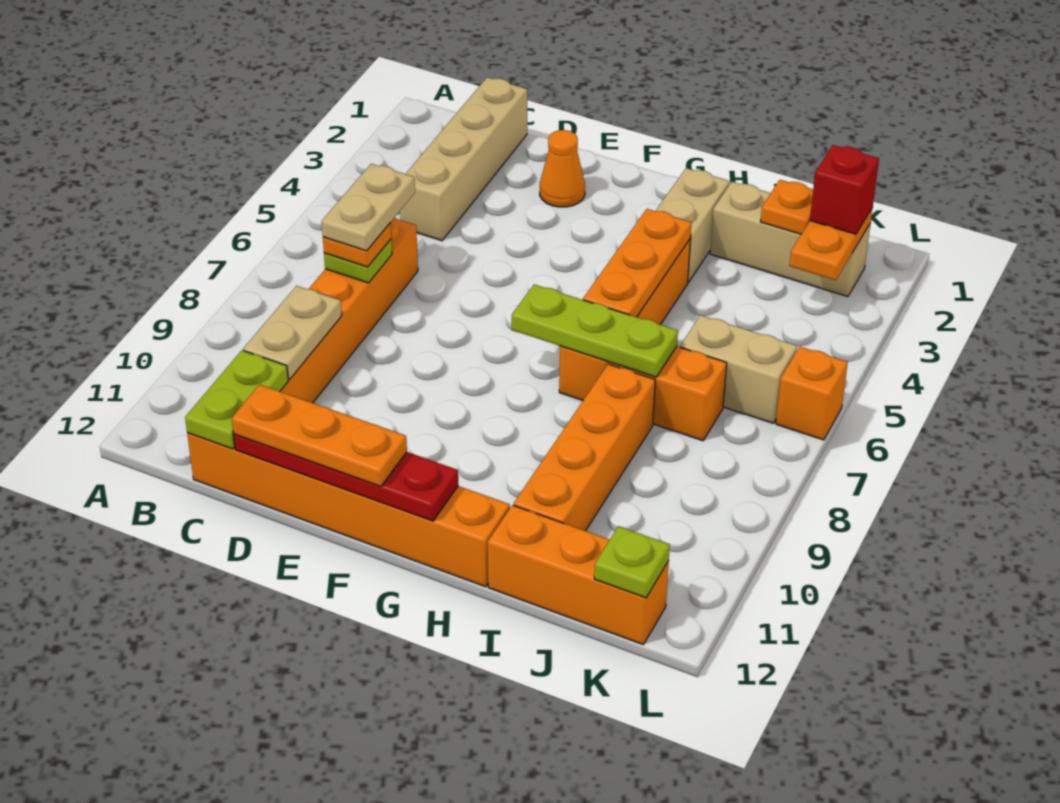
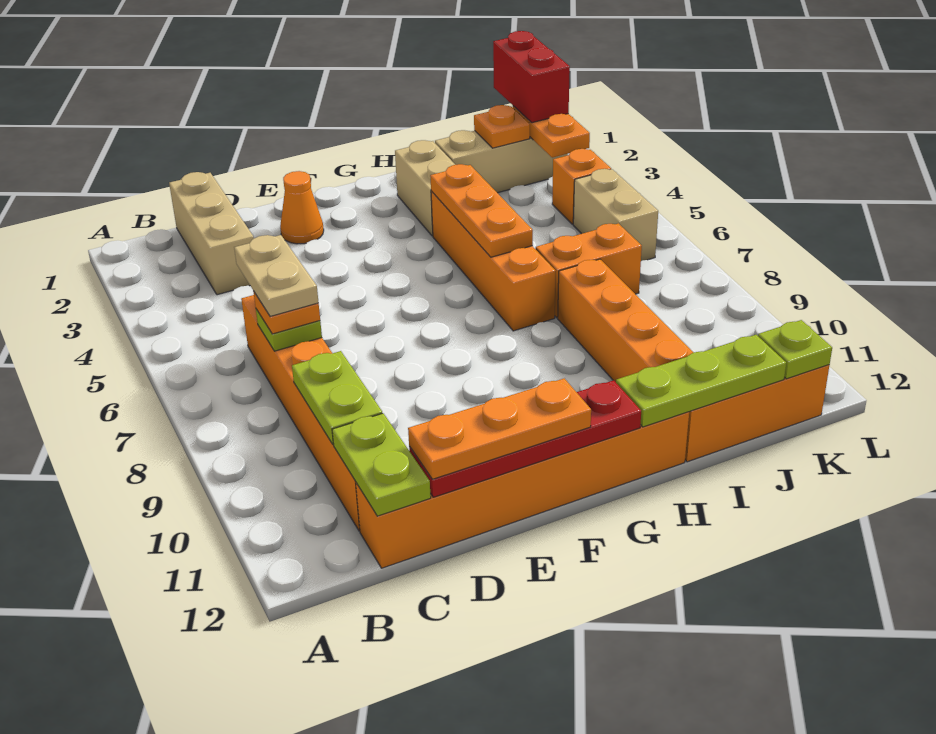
tan brick C1:C4 level 1 -> tan brick C1:C3 level 1
tan plate C9:C10 level 2 -> lime plate C9:C10 level 2
lime plate G7:I7 level 2 -> lime plate H12:J12 level 2
tan brick J6:K6 level 1 -> tan brick K5:K6 level 1
red brick K2 level 3 -> red brick K1:K2 level 3
orange brick L6 level 1 -> orange brick K4 level 1

